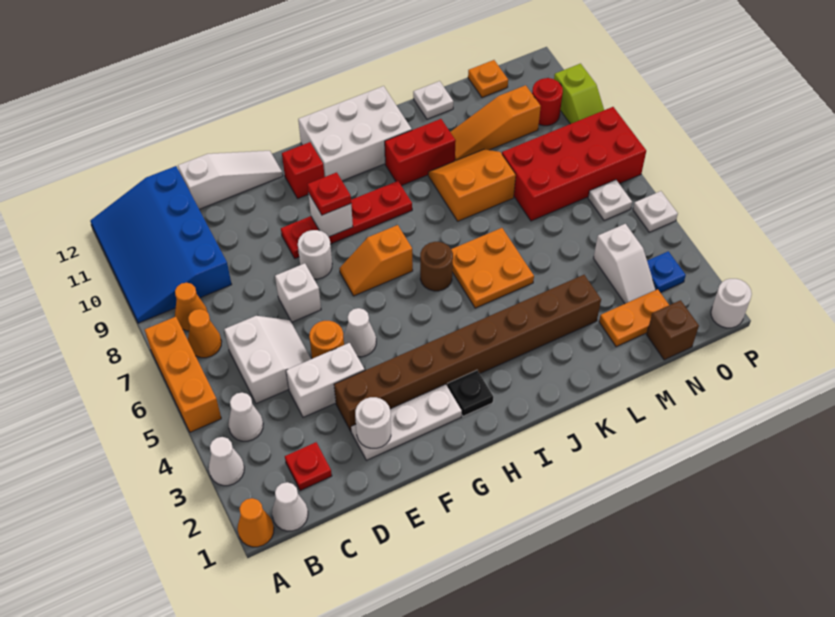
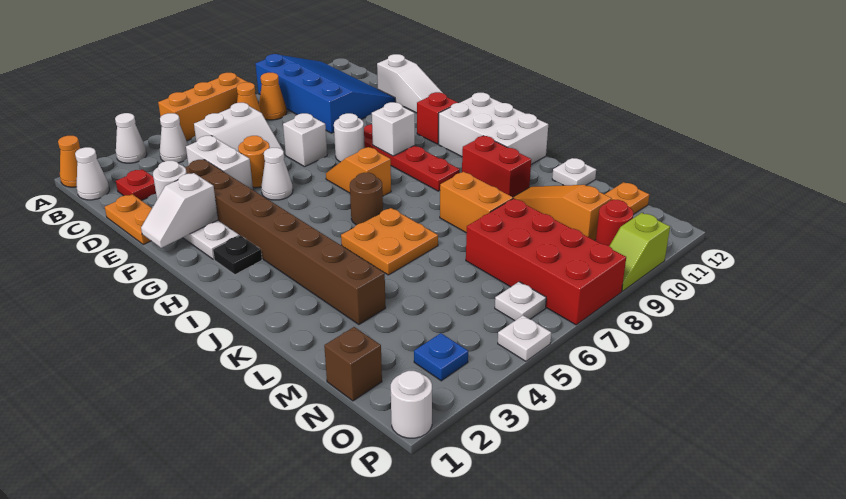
blue slope A9:C12 level 1 top C -> blue slope A9:D11 level 1 top 9
red plate G9 level 3 -> none
orange plate M2:N2 level 1 -> orange plate D1:E1 level 1
white slope N3:N4 level 1 top 4 -> white slope F1:F2 level 2 top 2

